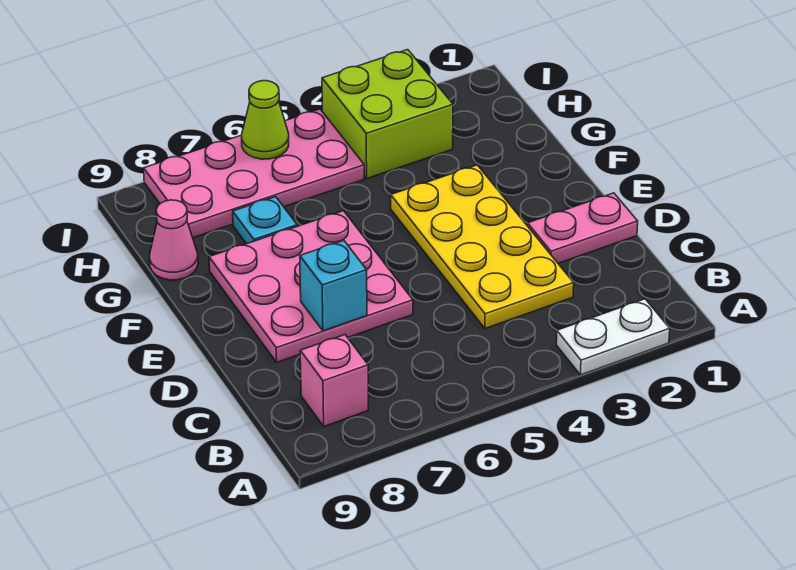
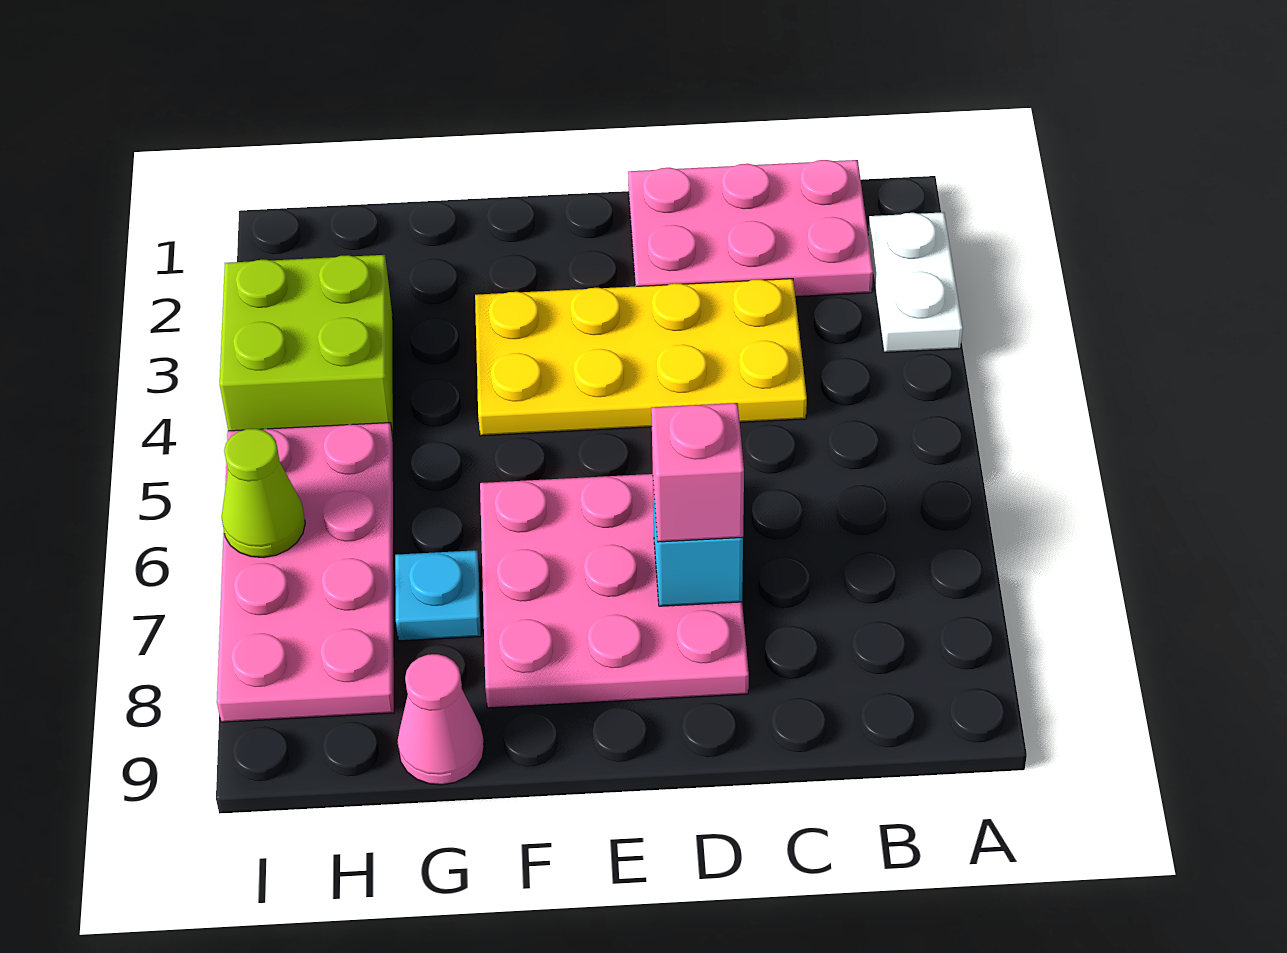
pink brick B8 level 1 -> pink brick D7 level 3
pink plate D1:D2 level 1 -> pink plate B1:D2 level 1

